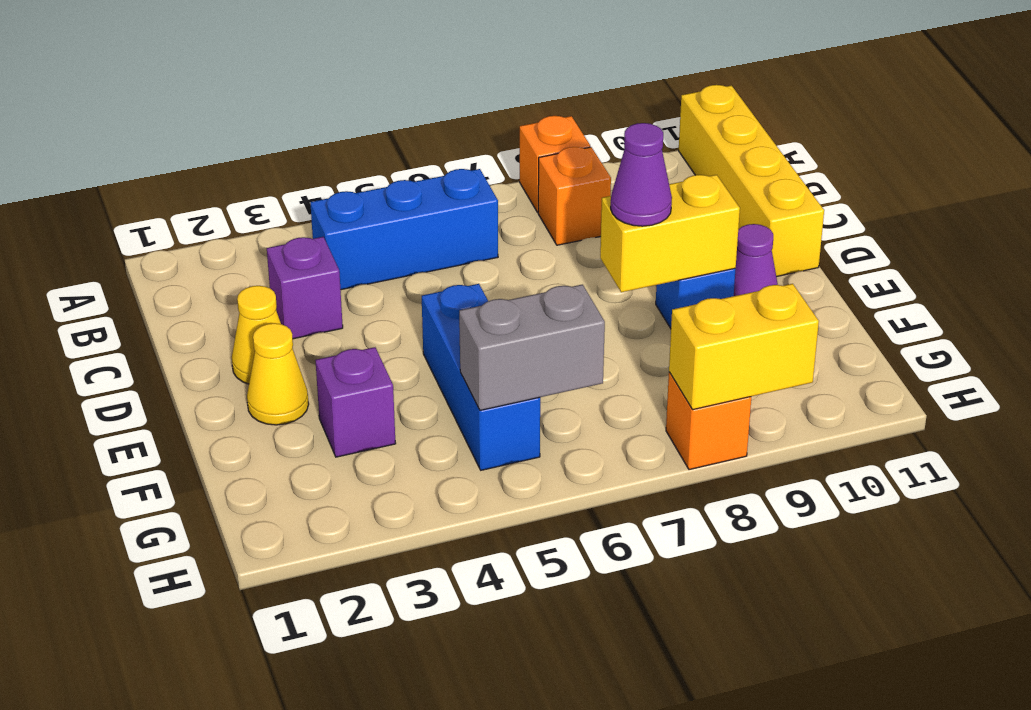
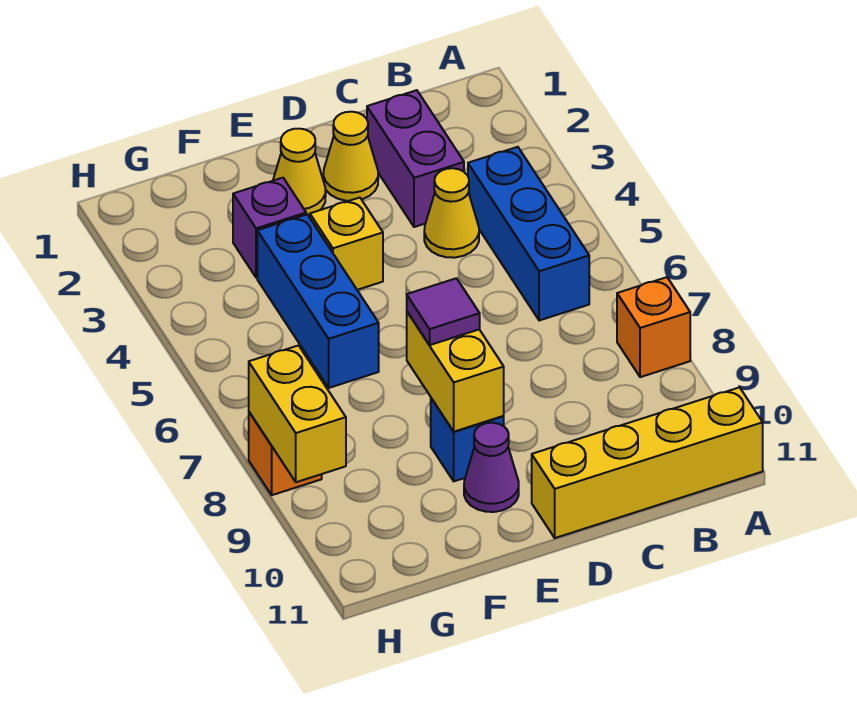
orange brick B8 level 1 -> none
purple brick C3 level 1 -> purple brick C2:C3 level 1
none -> yellow cone C4 level 1
none -> yellow brick E4 level 1
blue brick E5:G5 level 1 -> blue brick F4:F6 level 1
purple cone E8 level 3 -> purple tile E8 level 3
grey brick G5:G6 level 2 -> none

